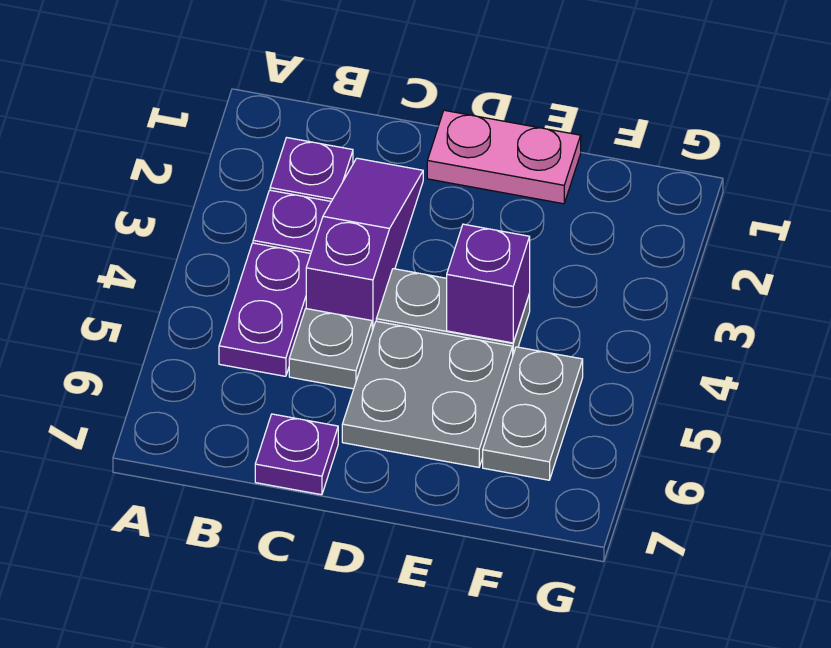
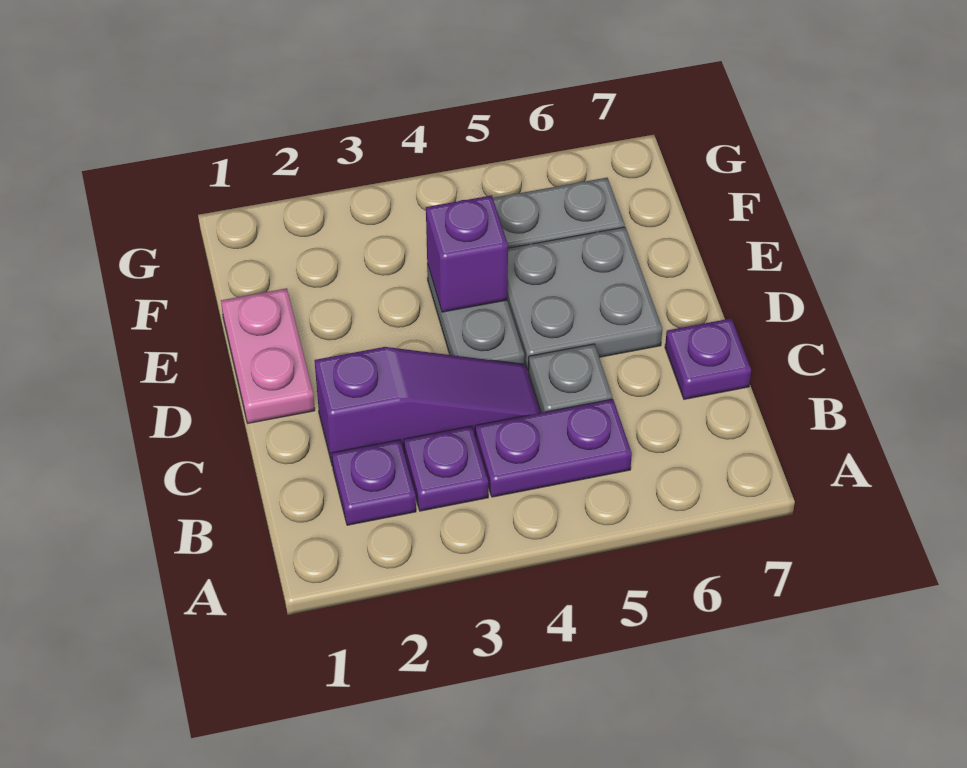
purple slope C2:C4 level 1 top 4 -> purple slope C2:C4 level 1 top 2

